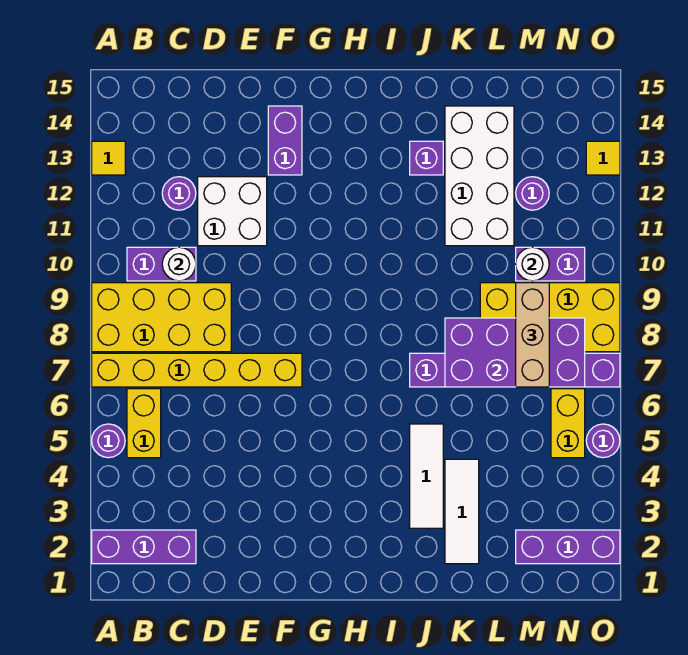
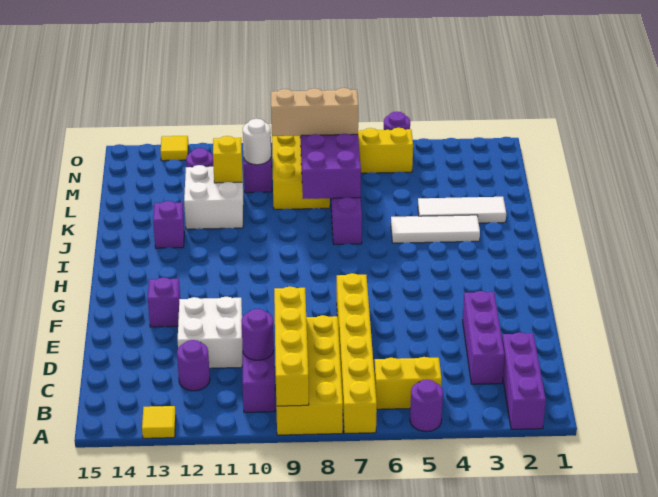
none -> yellow brick A9:D9 level 2
white round brick C10 level 2 -> purple round brick C10 level 2
purple brick F13:F14 level 1 -> purple brick F13 level 1
white brick K11:L14 level 1 -> white brick K11:L12 level 1
none -> yellow brick L11 level 2
purple brick M2:O2 level 1 -> purple brick C3:E3 level 1

